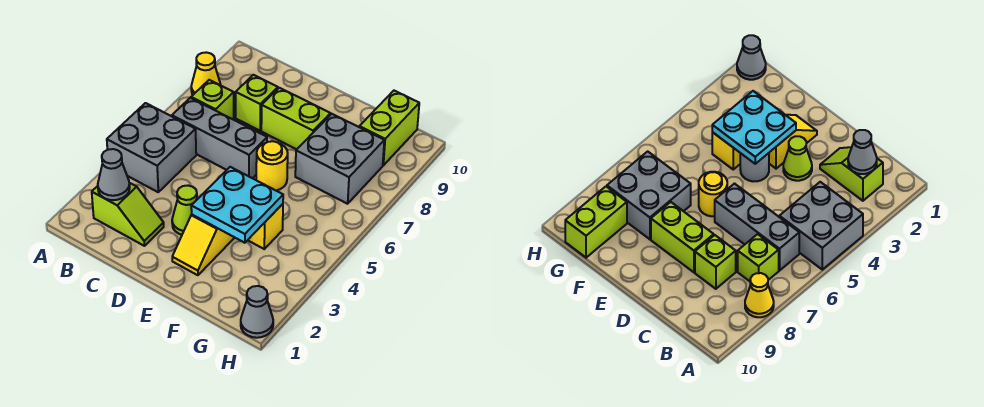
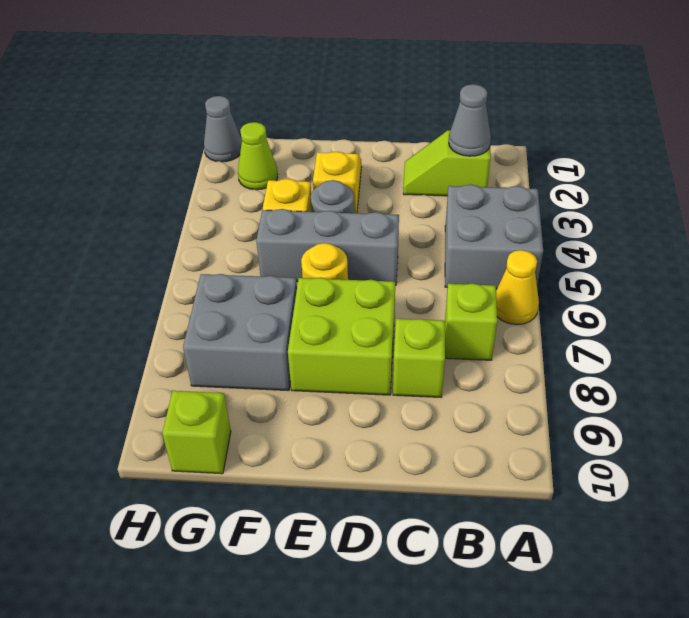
yellow cone A8 level 1 -> yellow cone A6 level 1
grey brick B6:D6 level 1 -> grey brick D5:F5 level 1
lime cone D3 level 1 -> lime cone G2 level 1
lime brick D8:E8 level 1 -> lime brick D7:E8 level 1
cyan plate E3:F4 level 2 -> none
lime brick G9:G10 level 1 -> lime brick G10 level 1

